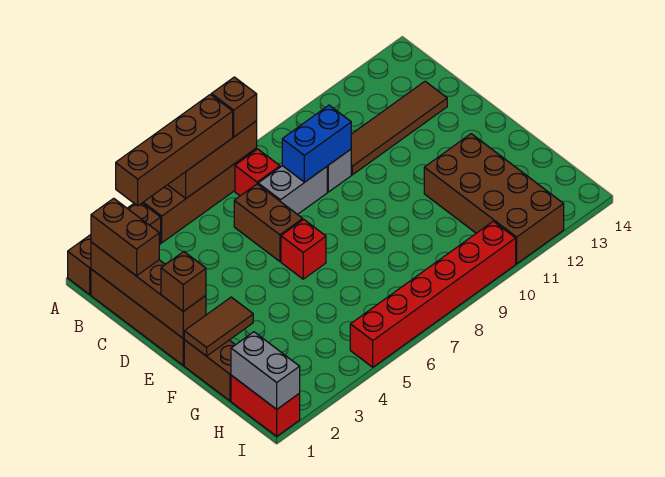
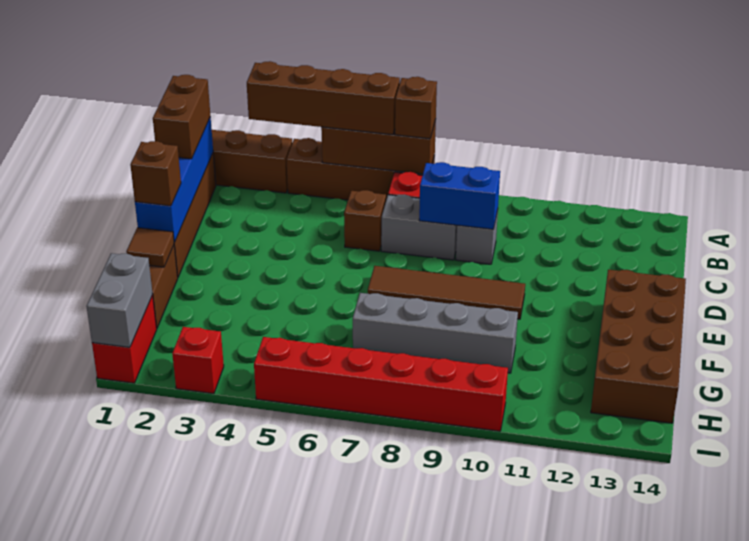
brown brick B1:E1 level 2 -> blue brick B1:E1 level 2
brown brick C6:D6 level 1 -> brown brick C6 level 1
brown tile C10:C13 level 1 -> brown tile E7:E10 level 1
red brick E6 level 1 -> red brick I3 level 1
brown tile F1:F2 level 2 -> brown tile F1 level 2
brown brick F11:I12 level 1 -> brown brick E13:H14 level 1
none -> grey brick G7:G10 level 1

